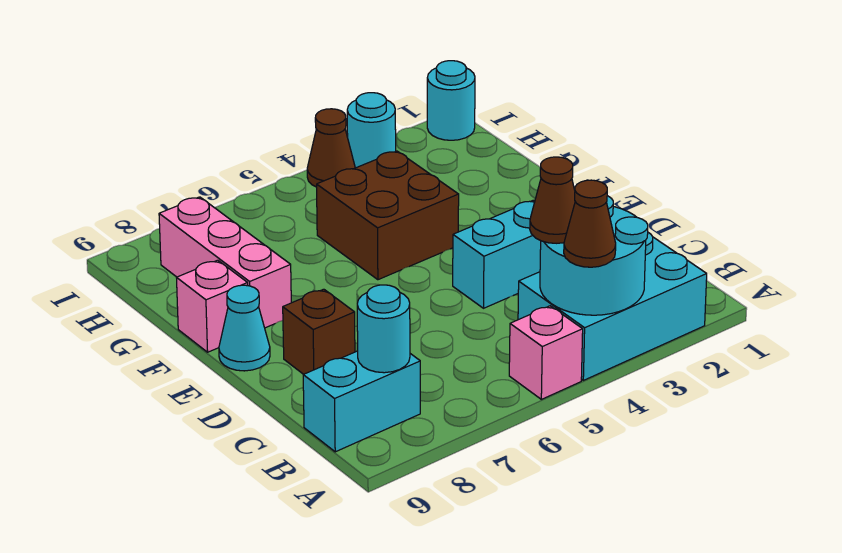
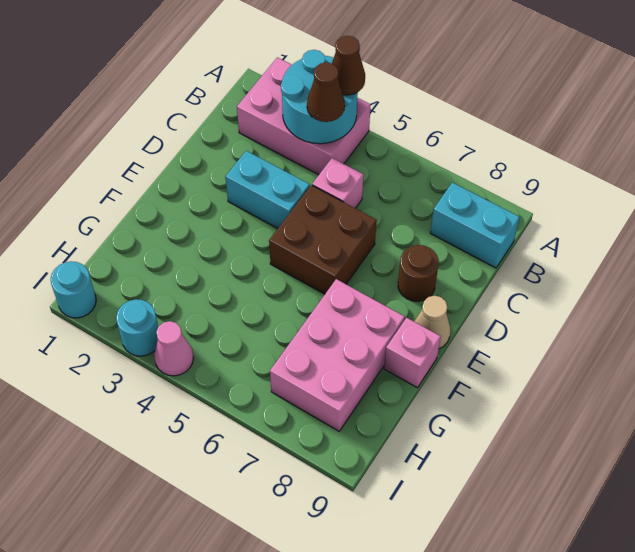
cyan brick A2:B4 level 1 -> pink brick A2:B4 level 1
pink brick A5 level 1 -> pink brick C5 level 1
cyan round brick B8 level 2 -> none
brown brick D8 level 1 -> brown round brick D8 level 1
cyan cone E9 level 1 -> tan cone E9 level 1
brown brick F4:G5 level 1 -> brown brick D5:E6 level 1
pink brick F8:H8 level 1 -> pink brick F7:H8 level 1
brown cone I4 level 1 -> pink cone I4 level 1

